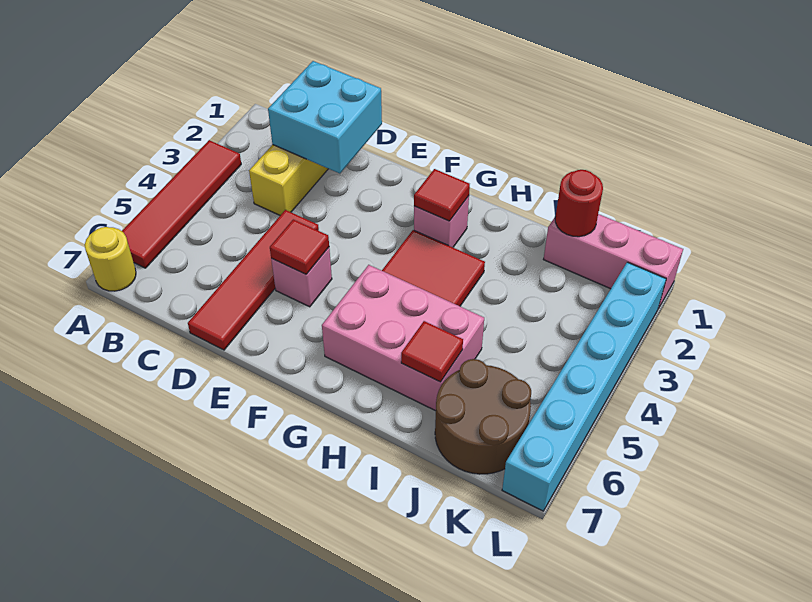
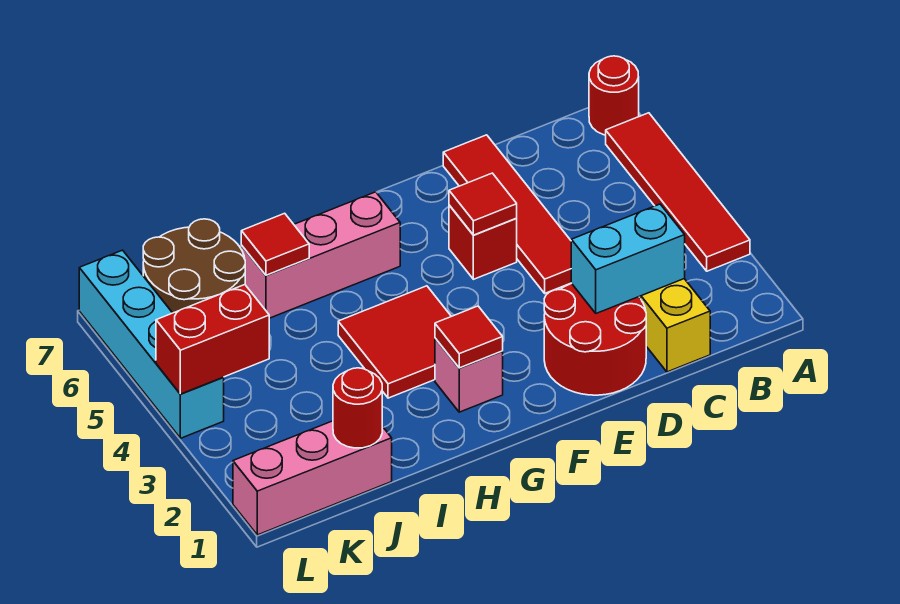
yellow round brick A7 level 1 -> red round brick A7 level 1
cyan brick C1:D2 level 2 -> cyan brick C2:D2 level 2
none -> red round brick D1:E2 level 1
pink brick E5 level 1 -> red brick E5 level 1
pink brick G5:I6 level 1 -> pink brick G6:I6 level 1
none -> red brick K4:L4 level 2
cyan brick L2:L7 level 1 -> cyan brick L4:L7 level 1

